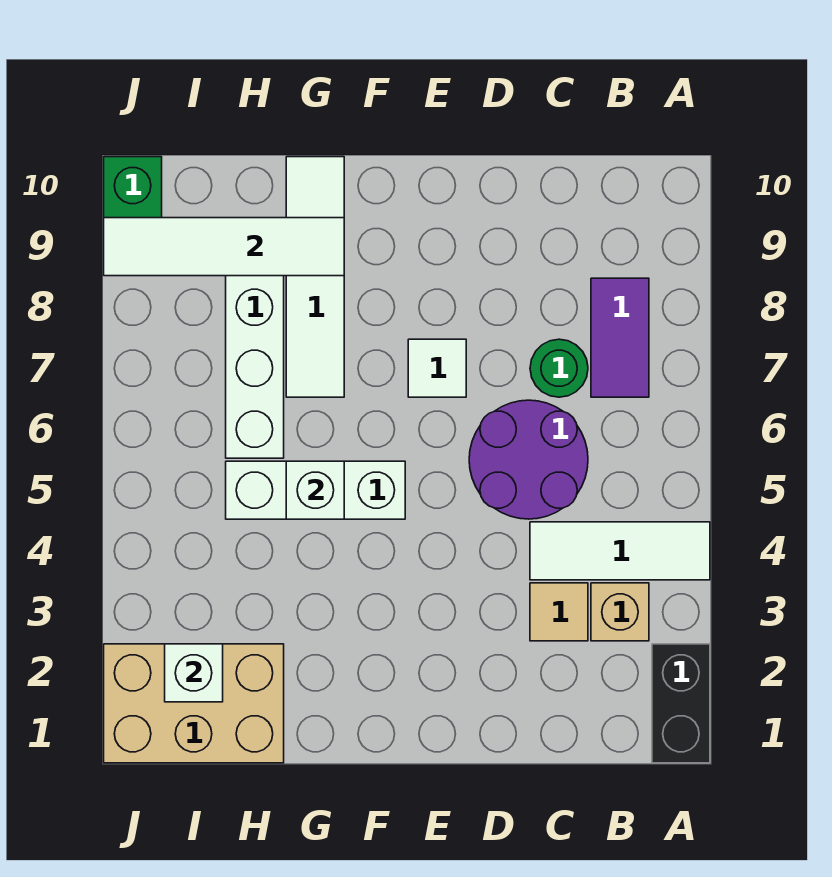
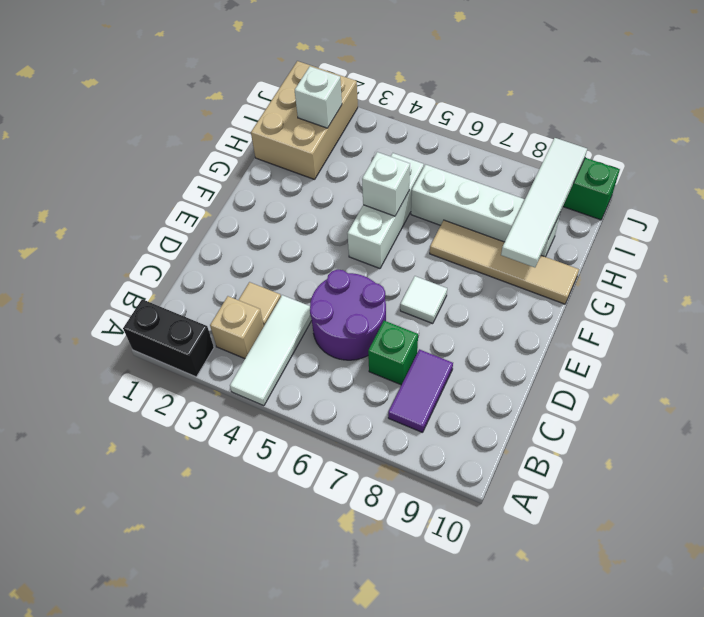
purple tile B7:B8 level 1 -> purple tile B8:C8 level 1
green round brick C7 level 1 -> green brick C7 level 1
white tile G7:G10 level 1 -> tan tile G7:G10 level 1

